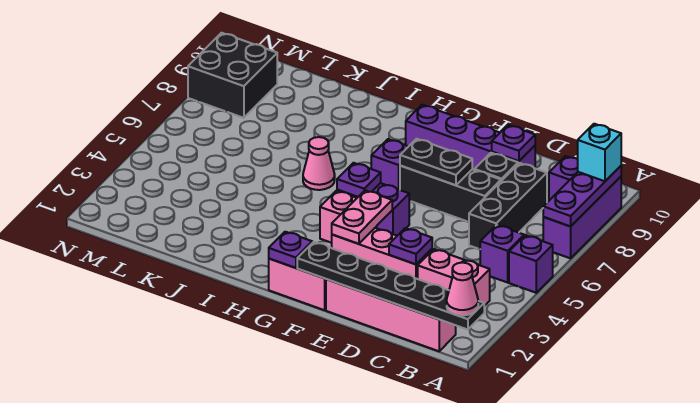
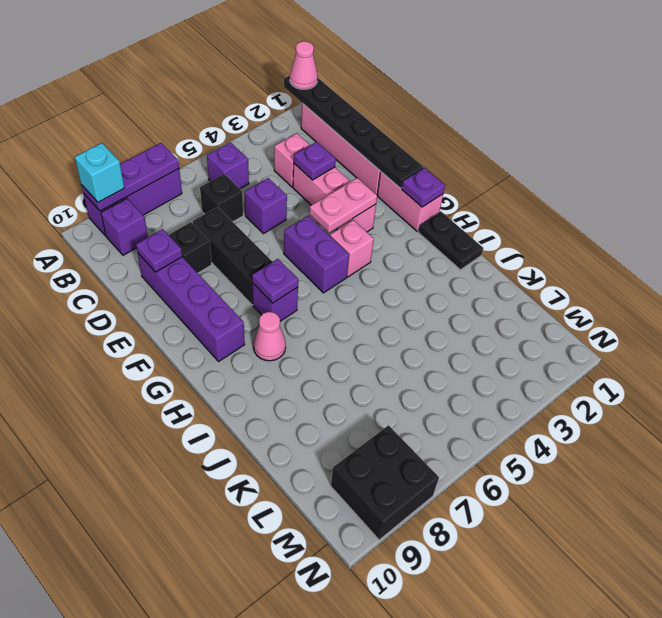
purple brick A5 level 1 -> purple brick D5 level 1
pink brick B3:C3 level 1 -> pink brick C3 level 1
black brick C6:C8 level 1 -> black brick C6 level 1
black plate E7:F7 level 2 -> black plate H1:I1 level 1
purple plate G5 level 2 -> purple plate G7 level 2
pink cone I6 level 1 -> pink cone H8 level 1

